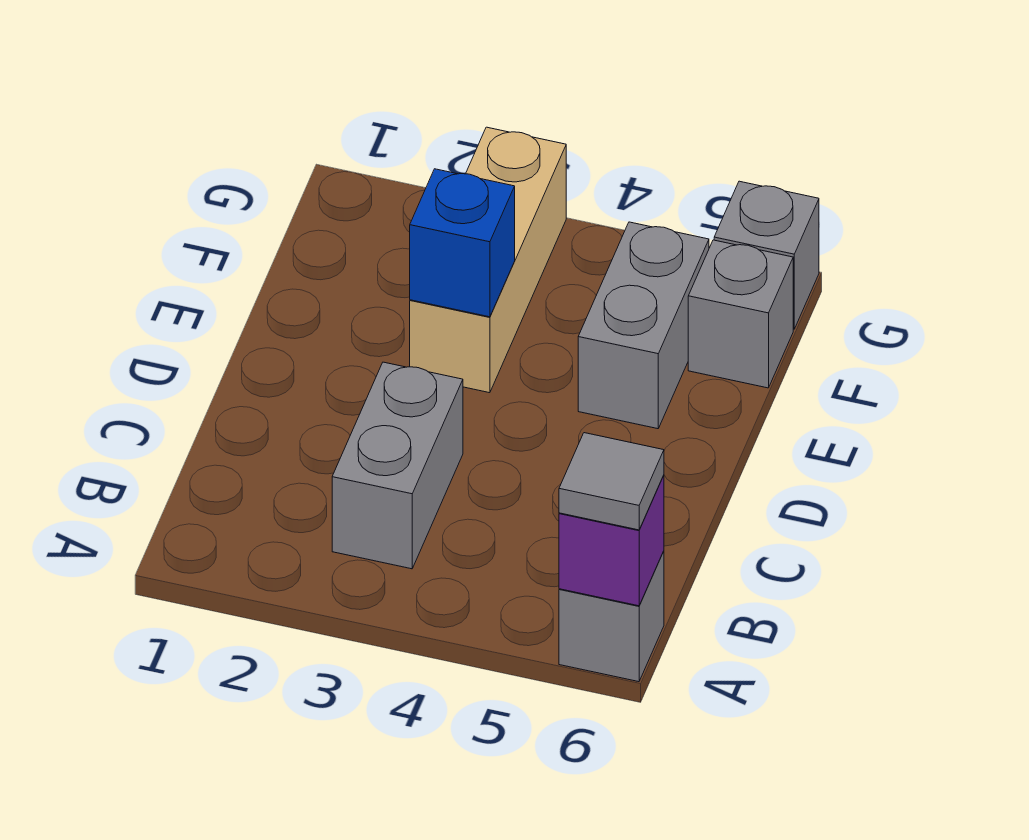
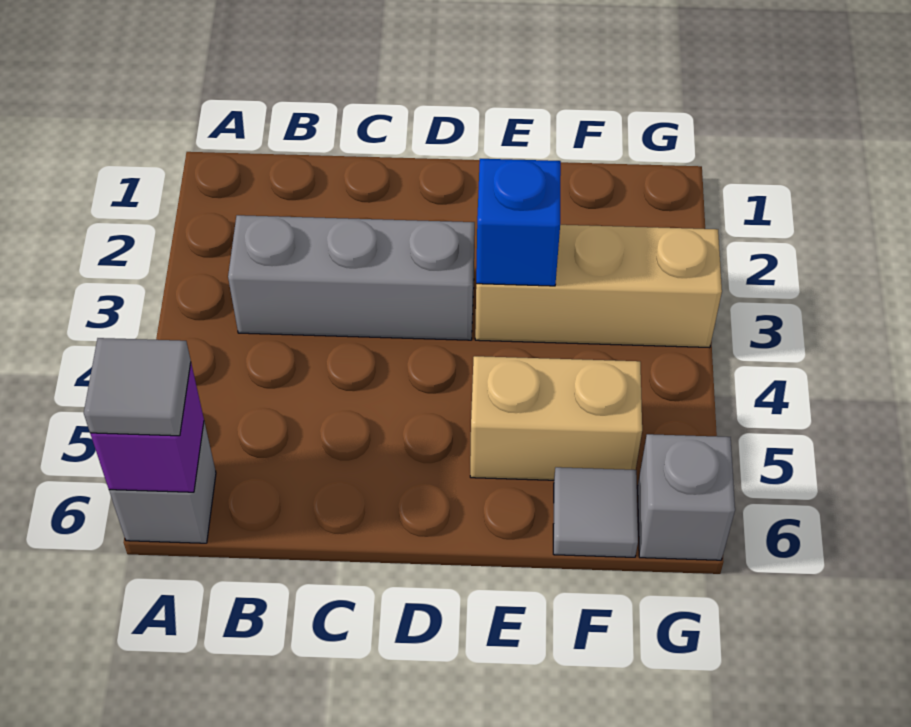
grey brick B3:C3 level 1 -> grey brick B3:D3 level 1
grey brick E5:F5 level 1 -> tan brick E5:F5 level 1
grey brick F6 level 1 -> grey tile F6 level 1

